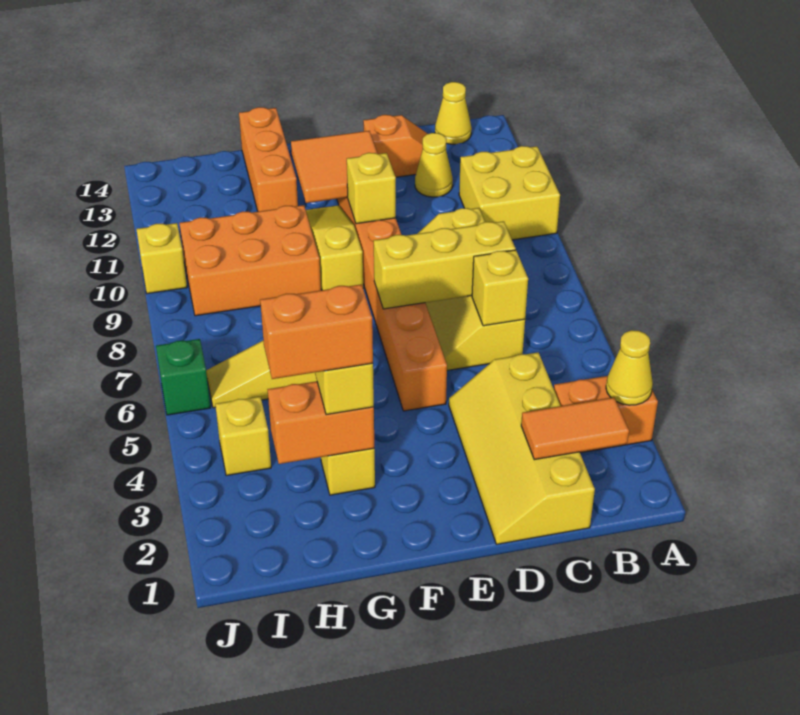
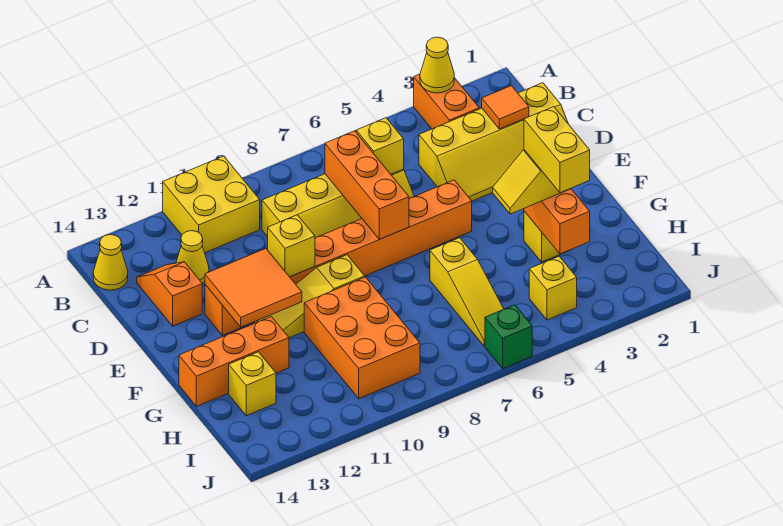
orange tile B2:C2 level 2 -> orange tile C2 level 2
yellow brick C7:E7 level 2 -> orange brick C7:E7 level 2
orange brick G3:H3 level 4 -> yellow brick G3:H3 level 4
yellow brick J10 level 1 -> yellow brick H13 level 1

